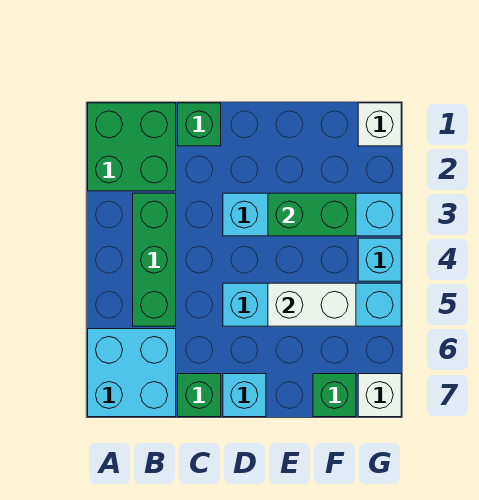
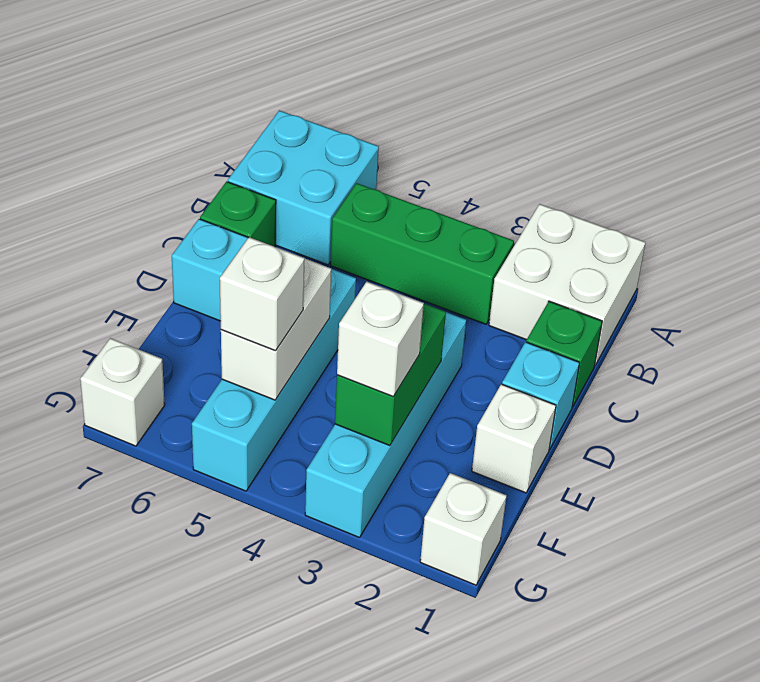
green brick A1:B2 level 1 -> white brick A1:B2 level 1
none -> white brick E1 level 1
none -> white brick F3 level 3
none -> white brick F5 level 3
green brick F7 level 1 -> none
cyan brick G4 level 1 -> cyan brick D1 level 1

